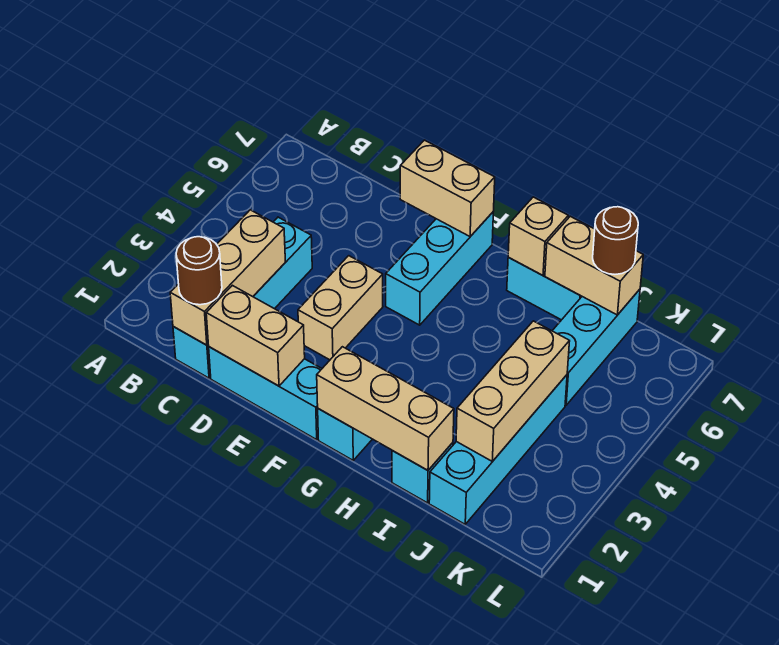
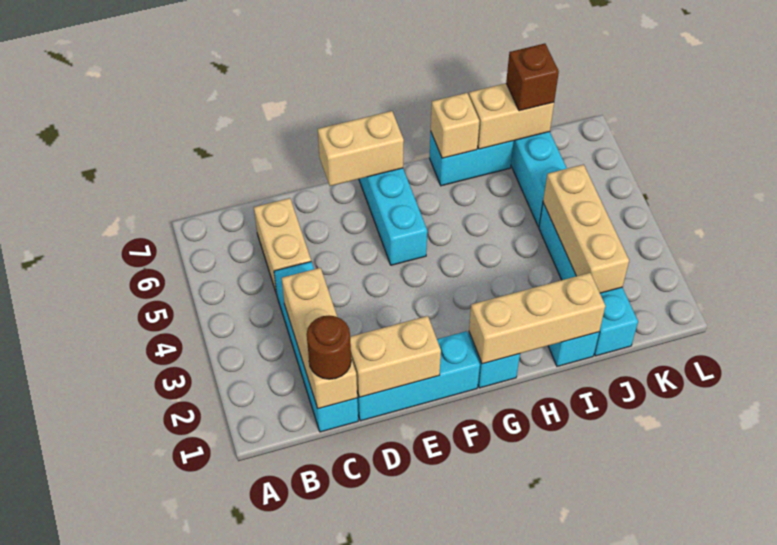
tan brick E3:E4 level 1 -> tan brick C5:C6 level 1
brown round brick J7 level 3 -> brown brick J7 level 3

